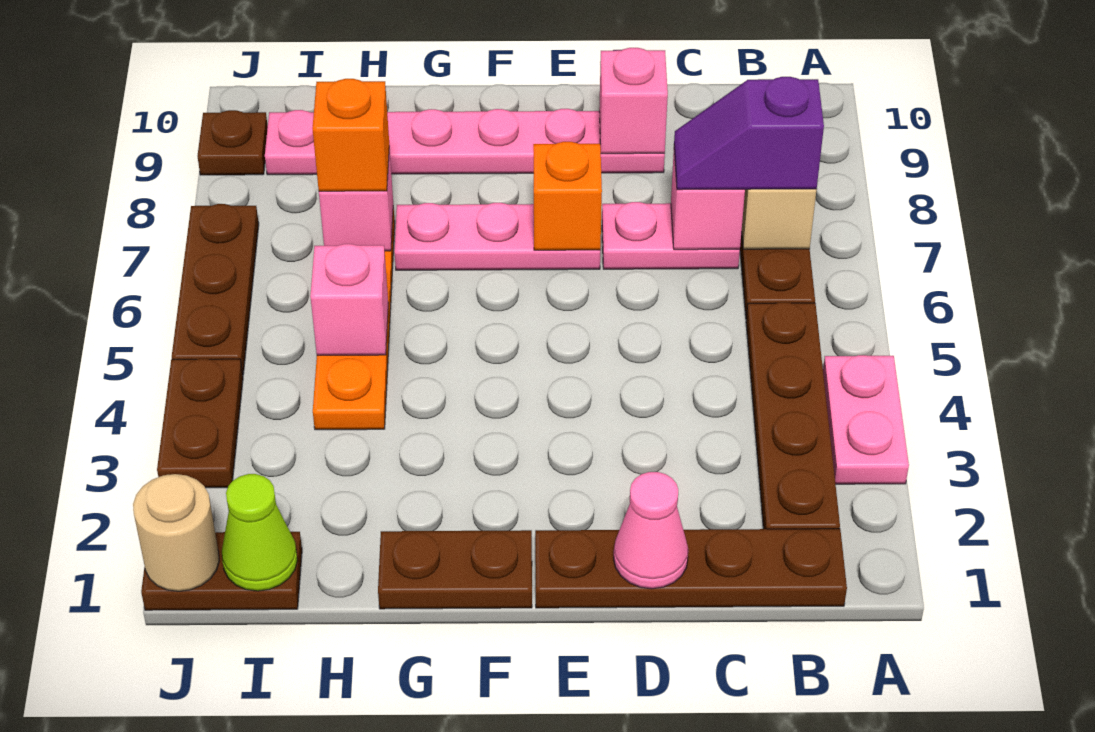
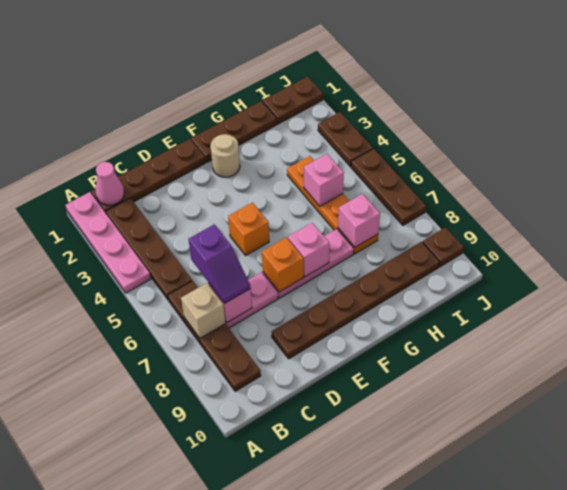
pink plate A3:A4 level 1 -> pink plate A1:A4 level 1
purple slope B7:C7 level 3 top B -> purple slope C6:C7 level 3 top 6
pink cone D1 level 2 -> pink cone B1 level 2
pink plate D9:I9 level 1 -> brown plate D9:I9 level 1
pink brick D9 level 2 -> pink brick F7 level 2
brown plate F1:G1 level 1 -> brown plate F1:H1 level 1
orange brick H7 level 3 -> orange brick E5 level 1
lime cone I1 level 2 -> none
tan round brick J1 level 2 -> tan round brick F2 level 1

